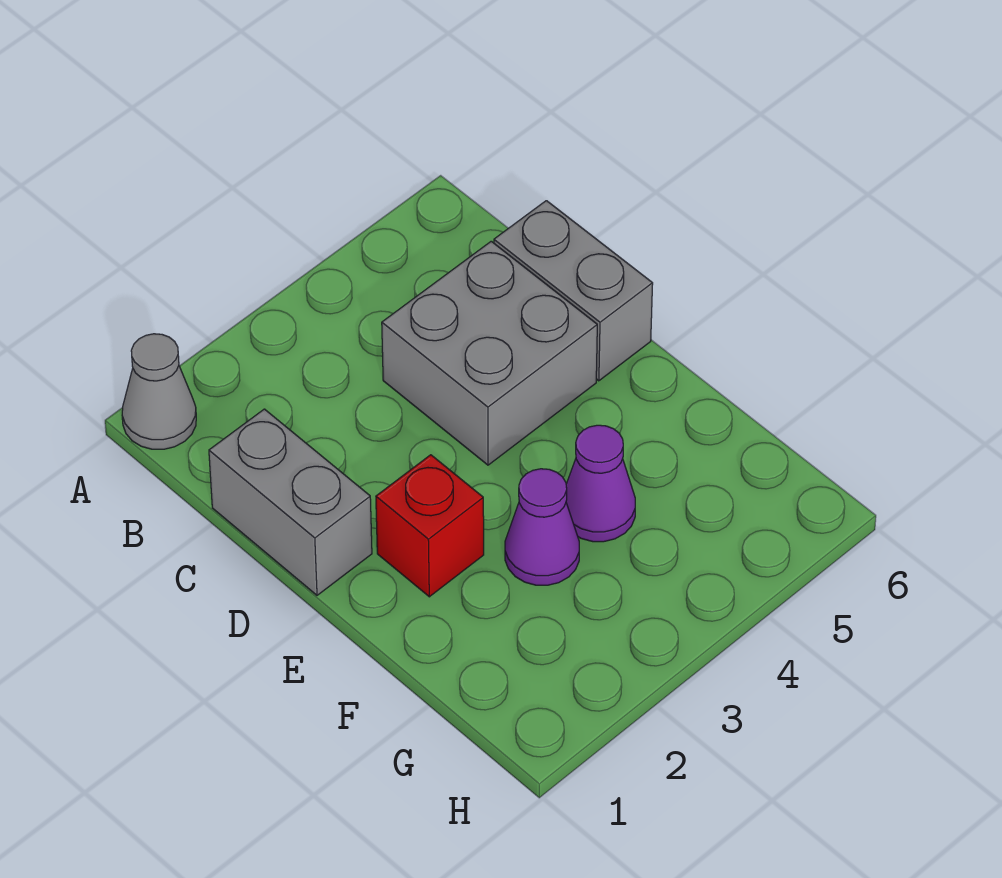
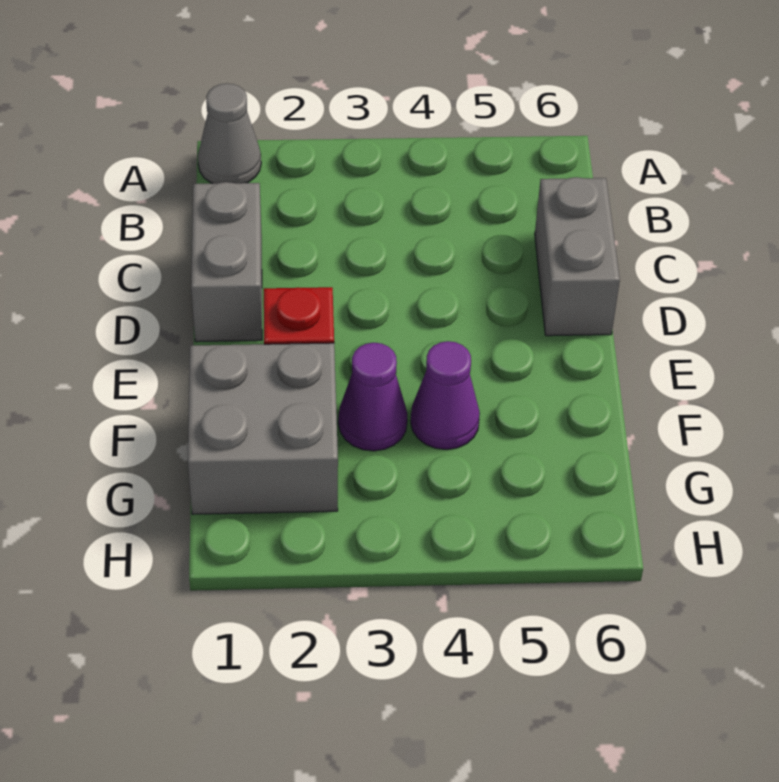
grey brick C4:D5 level 1 -> grey brick F1:G2 level 1

